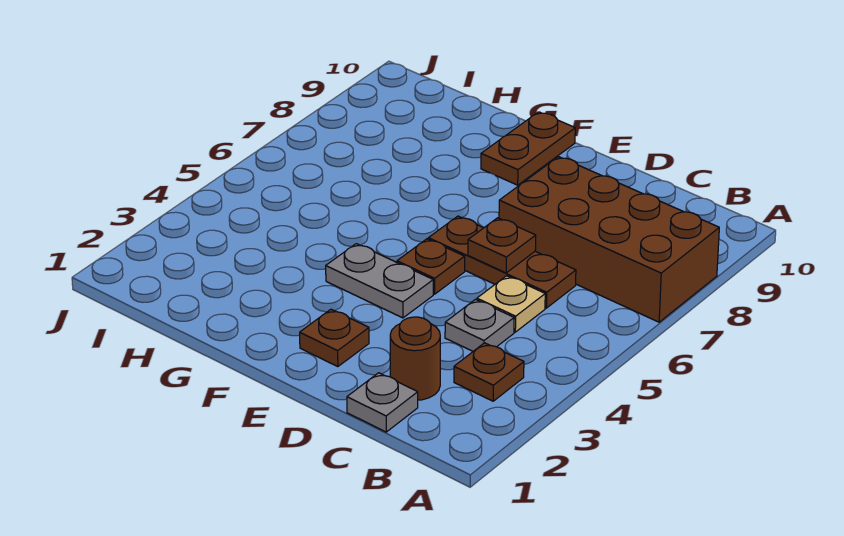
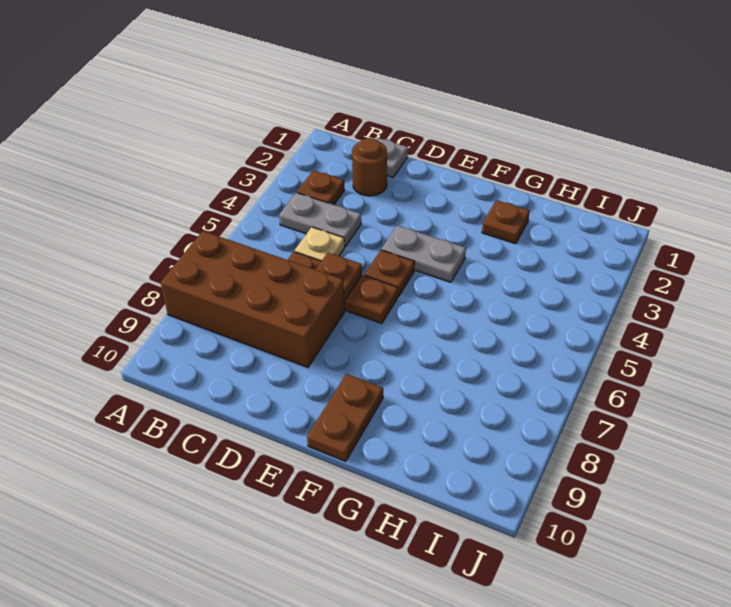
grey plate C4 level 1 -> grey plate B4:C4 level 1
brown plate E2 level 1 -> brown plate G2 level 1

